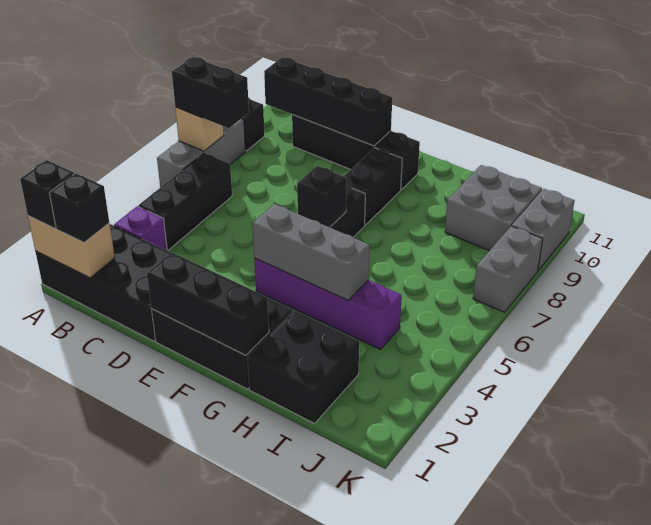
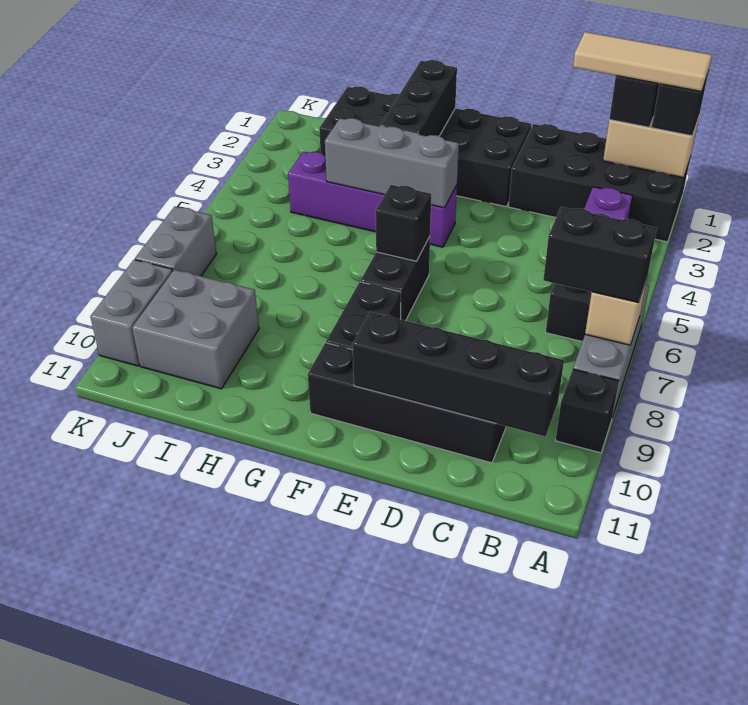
none -> tan tile A1:C1 level 4
black brick E1:G1 level 2 -> black brick G1:G3 level 2

